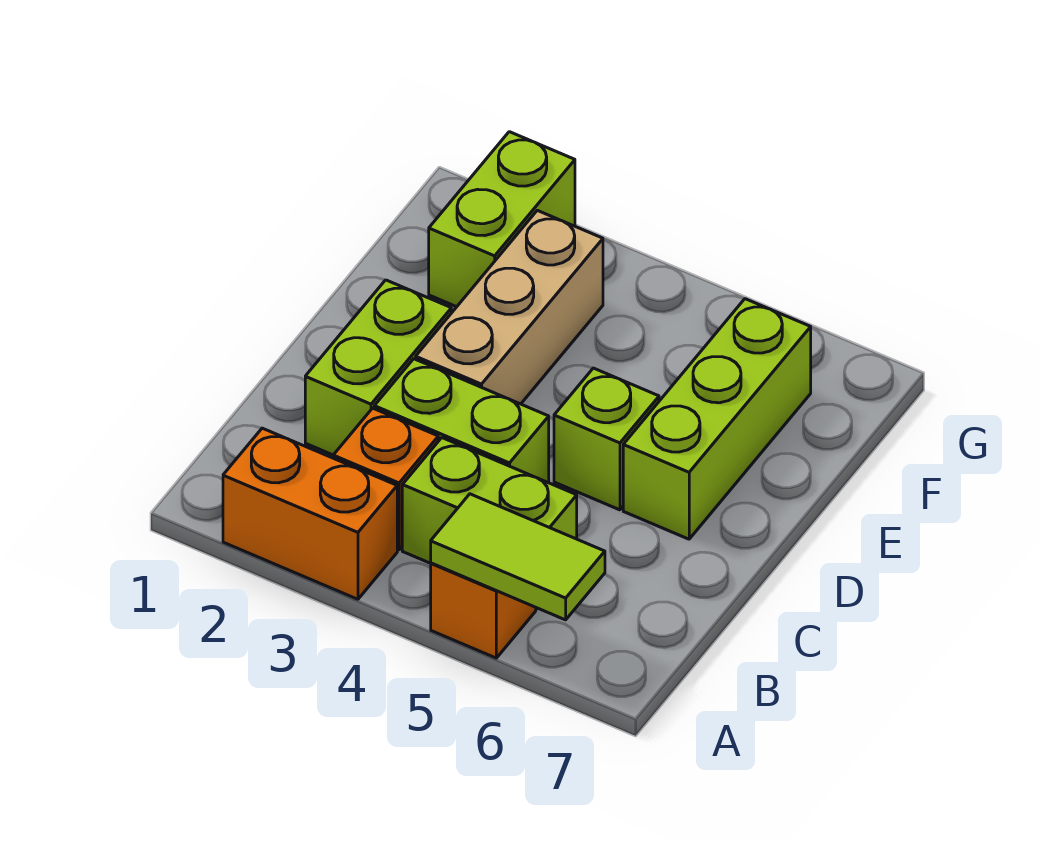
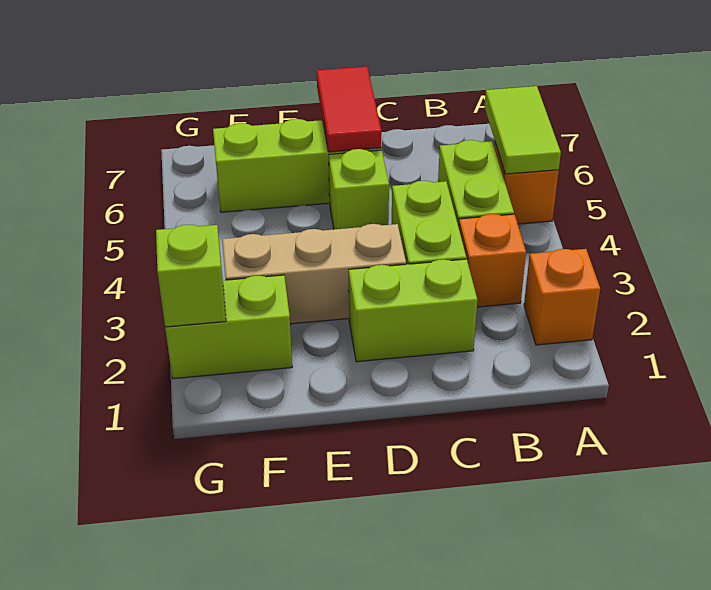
orange brick A2:A3 level 1 -> orange brick A2 level 1
none -> red tile D6:D7 level 2
none -> lime brick G2 level 2

